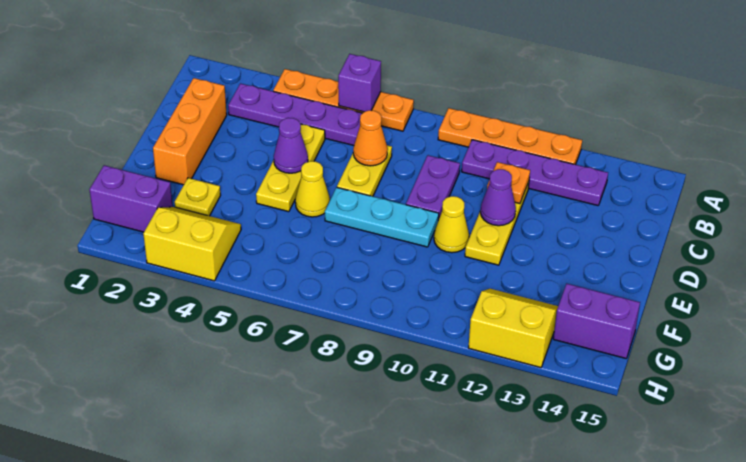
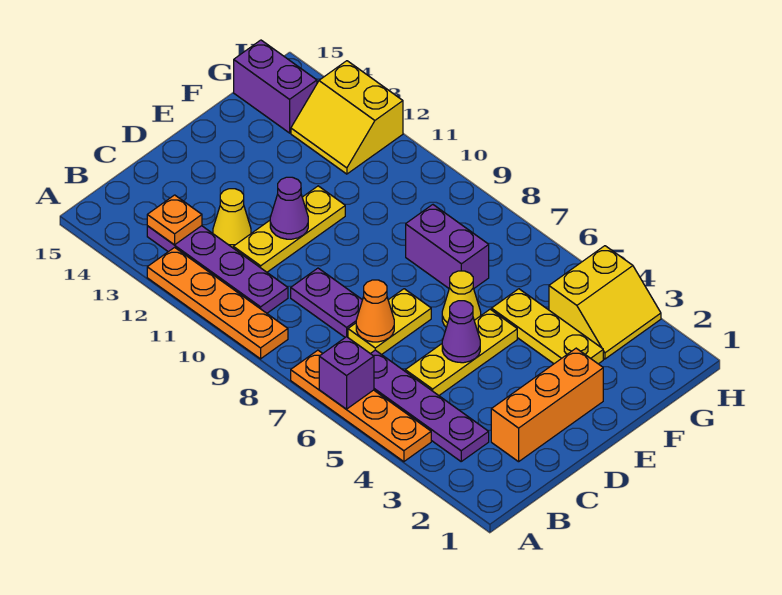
purple plate C9:D9 level 1 -> purple plate C8:C9 level 1
orange plate C11 level 2 -> orange plate B13 level 2
cyan plate E7:E9 level 1 -> none
yellow cone E10 level 1 -> yellow cone C12 level 1
yellow plate F3 level 1 -> yellow plate F3:F5 level 1
purple brick G1:G2 level 1 -> purple brick F7:F8 level 1
yellow slope G3:H4 level 1 top H -> yellow slope G3:H4 level 1 top 4

